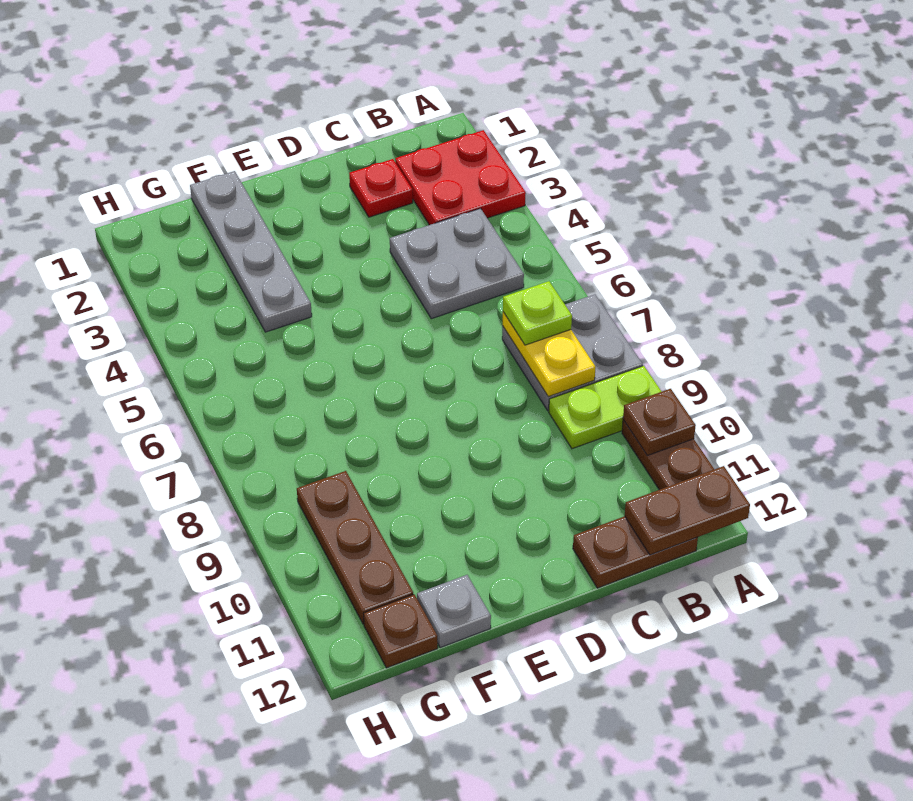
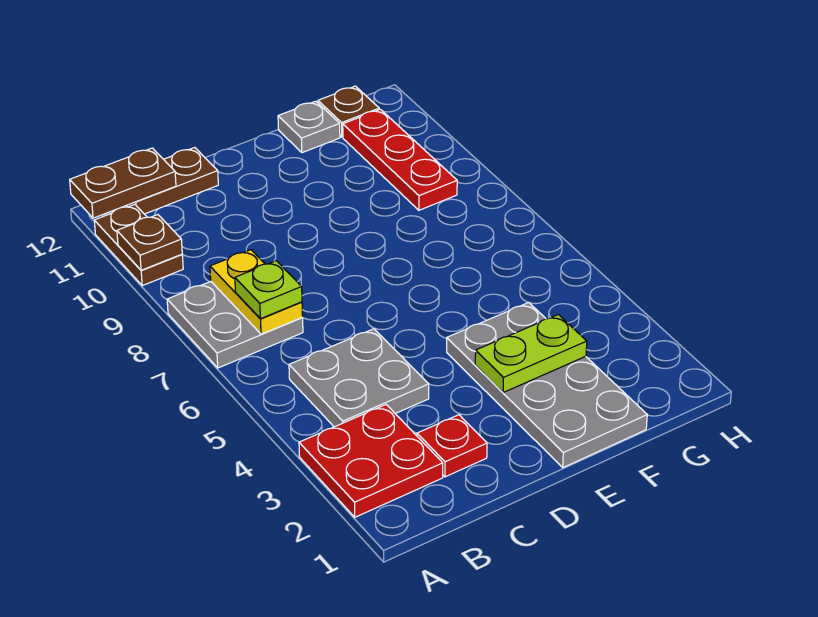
lime plate A9:B9 level 1 -> lime plate E3:F3 level 2
grey plate F1:F4 level 1 -> grey plate E1:F4 level 1
brown plate G9:G11 level 1 -> red plate G9:G11 level 1

